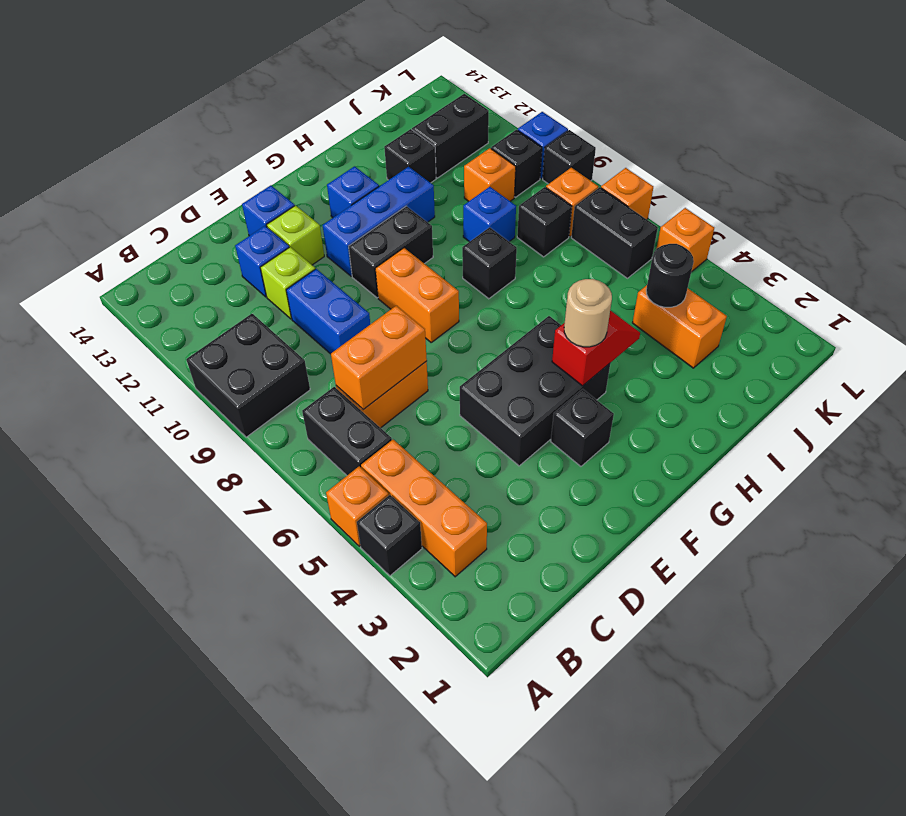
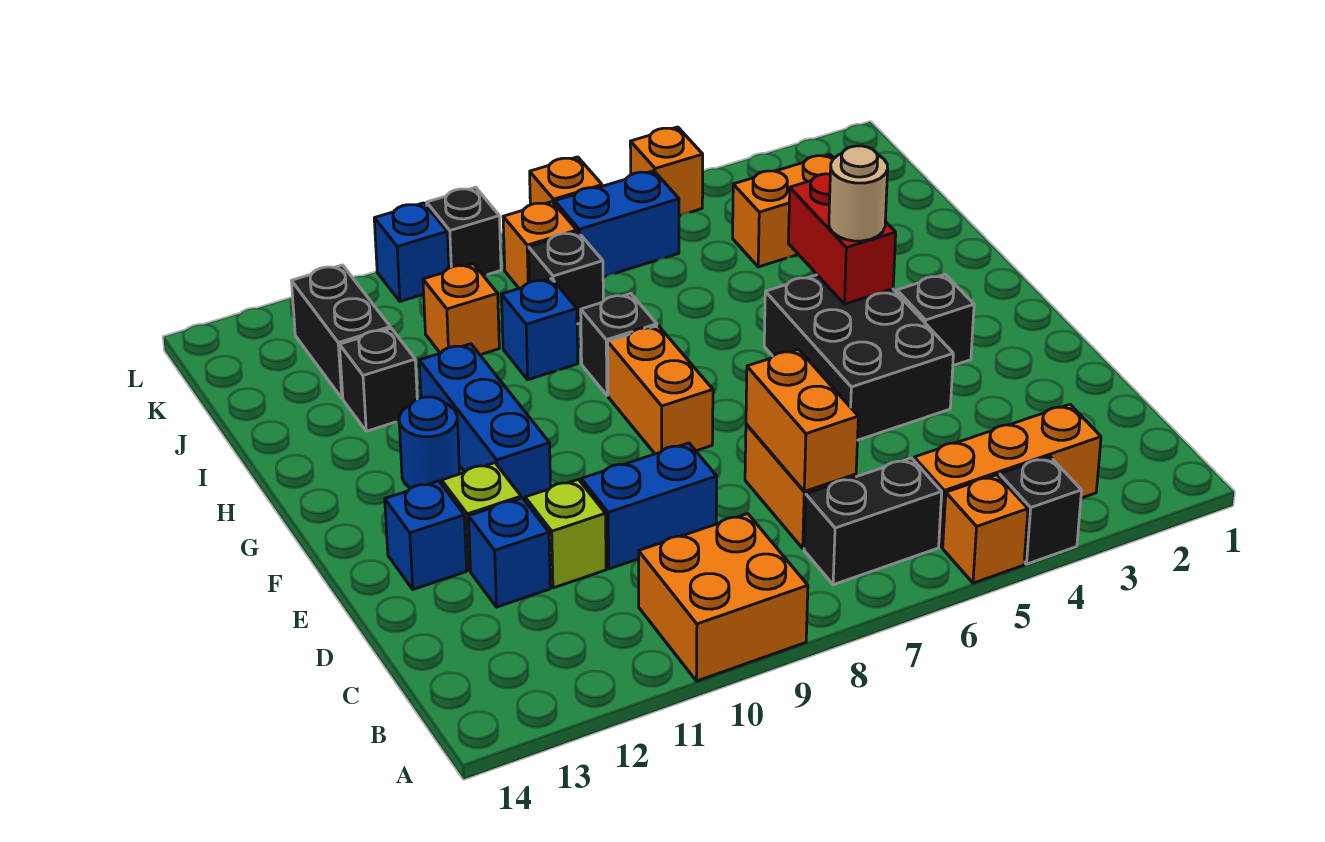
black brick A9:B10 level 1 -> orange brick A9:B10 level 1
orange brick F8:F9 level 1 -> orange brick F8:G8 level 1
black brick F10:G10 level 1 -> none
red slope G4:H4 level 2 top G -> red brick G4:H4 level 2
blue brick G12 level 1 -> blue round brick G12 level 1
black round brick J4 level 2 -> none
black brick K6:K7 level 1 -> blue brick K6:K7 level 1
black brick K10 level 1 -> none

